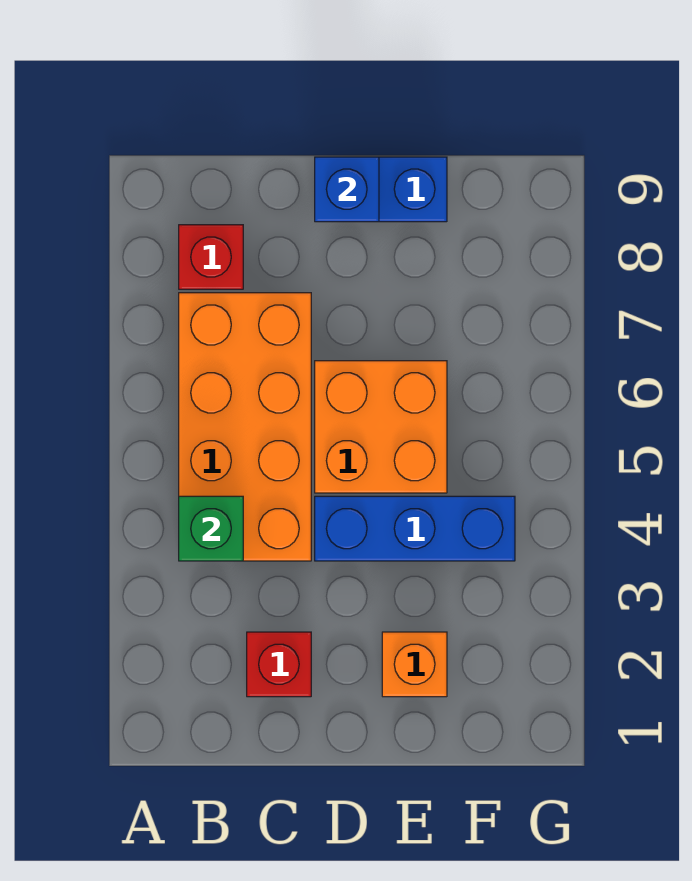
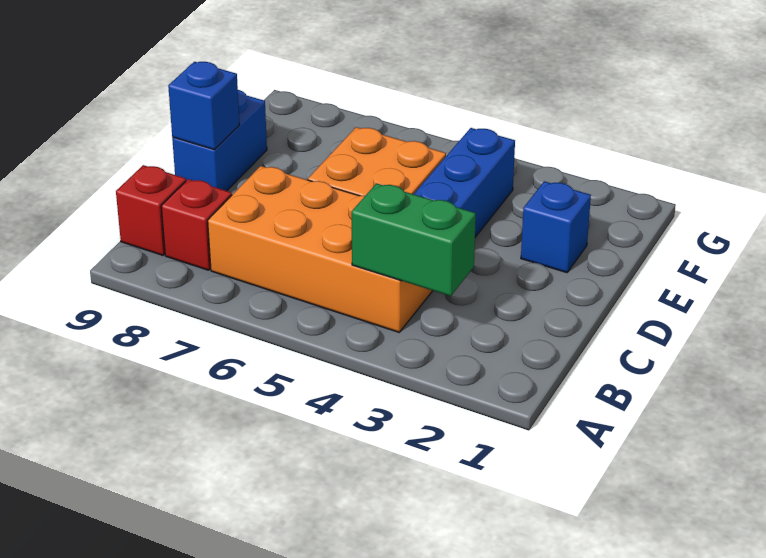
green brick B4 level 2 -> green brick B3:B4 level 2
red brick C2 level 1 -> red brick B9 level 1
orange brick E2 level 1 -> blue brick E2 level 1

